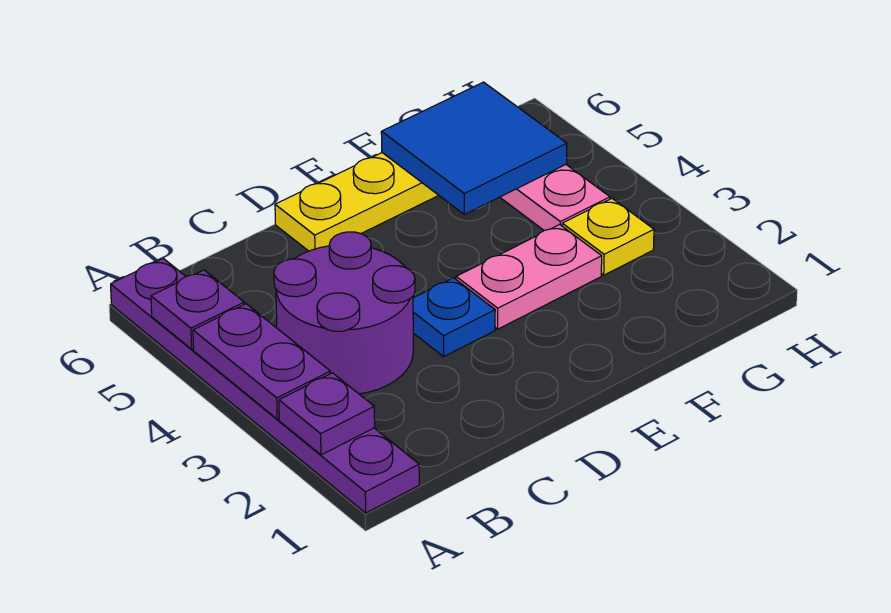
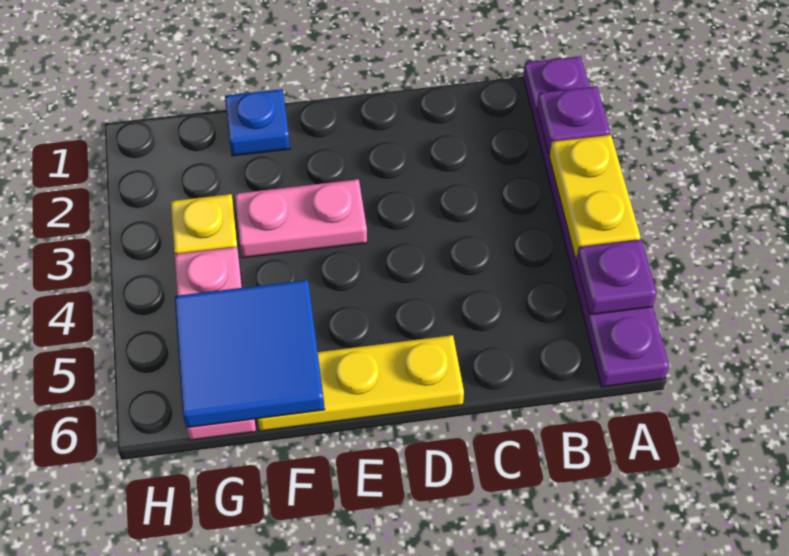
purple plate A3:A4 level 2 -> yellow plate A3:A4 level 2
purple round brick B3:C4 level 1 -> none
blue plate D3 level 1 -> blue plate F1 level 1

